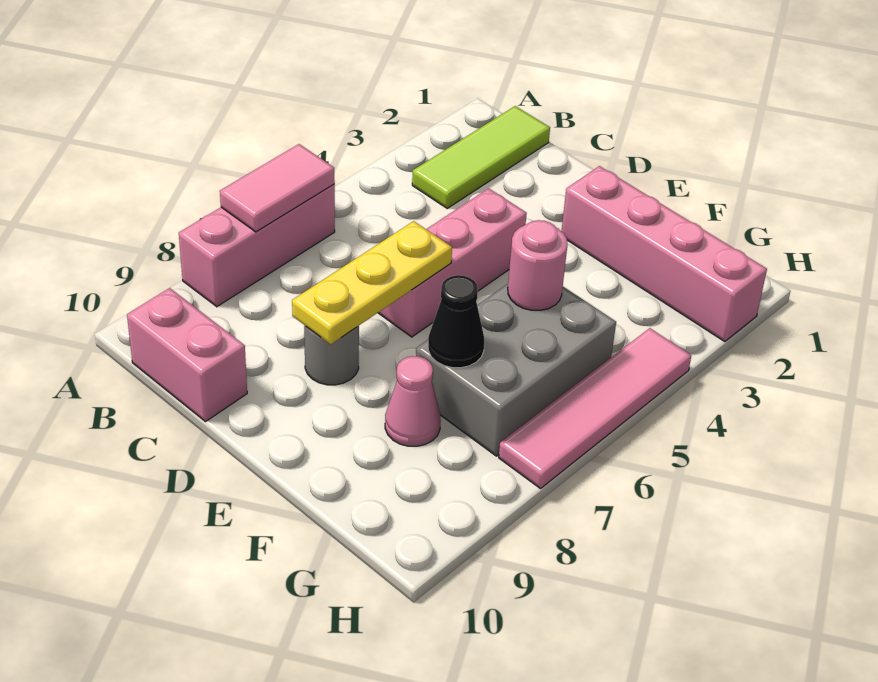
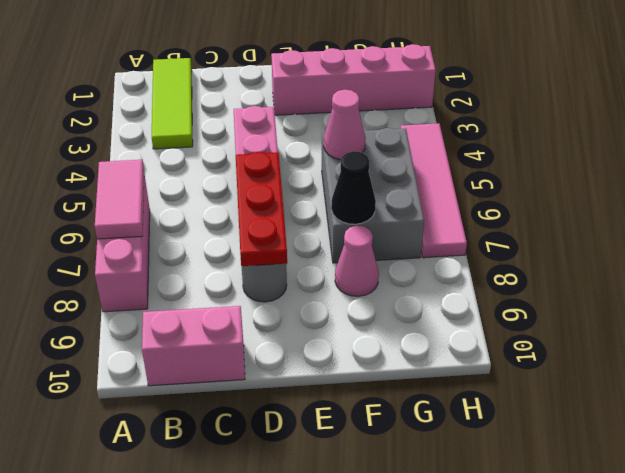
yellow plate D6:D8 level 2 -> red plate D6:D8 level 2
pink round brick F5 level 2 -> pink cone F5 level 2

